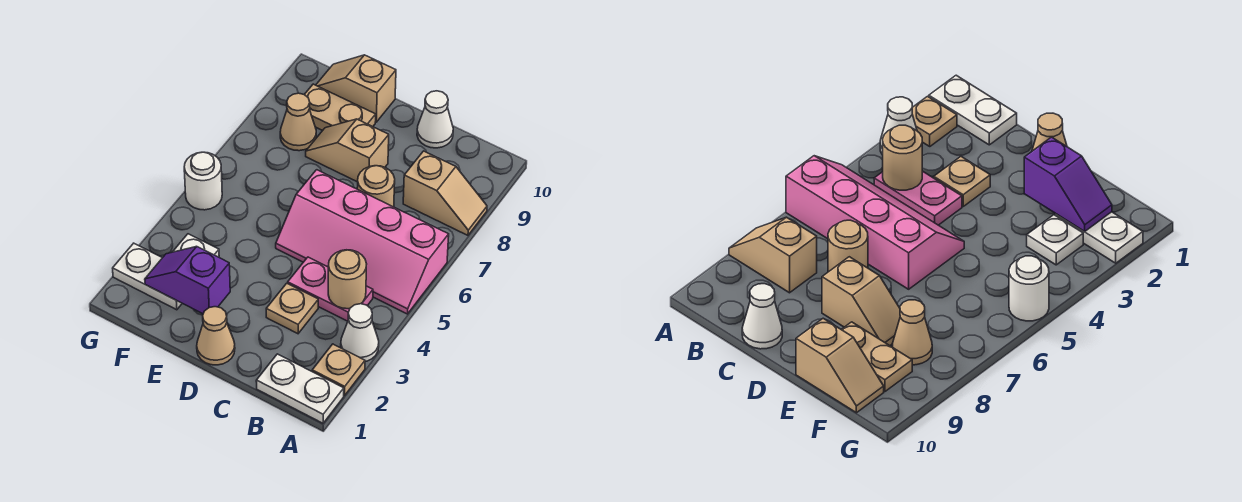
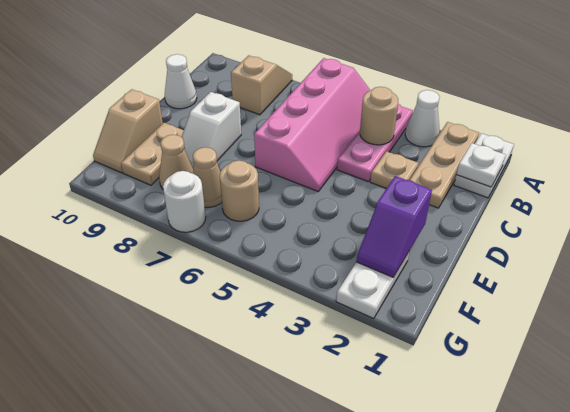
tan plate A2 level 1 -> tan plate A2:C2 level 1
pink plate B4:C4 level 1 -> pink plate A4:C4 level 1
tan round brick C7 level 1 -> tan round brick F6 level 1
tan cone D1 level 1 -> tan cone F7 level 1
tan slope D8:E8 level 1 top D -> white slope D8:E8 level 1 top D
white plate F3 level 1 -> white plate B1 level 2
white round brick G5 level 1 -> white round brick G7 level 1

